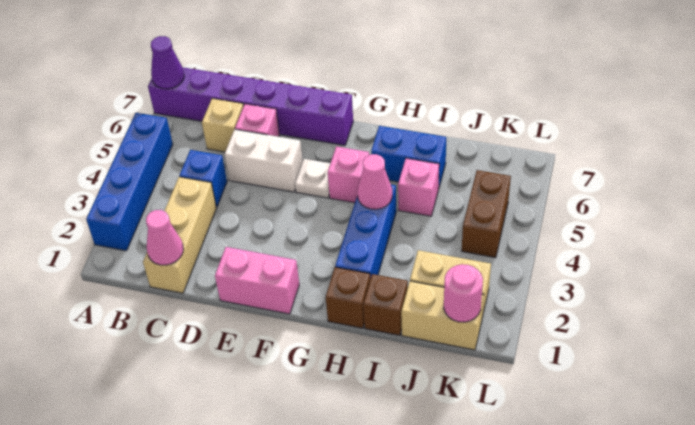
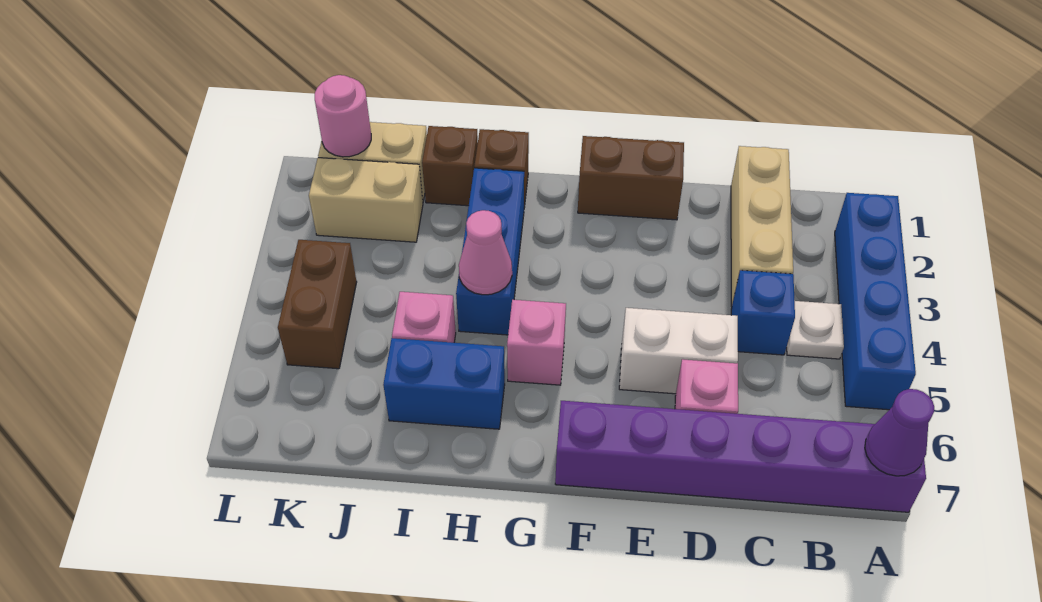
pink cone C1 level 2 -> none
tan brick C6 level 1 -> none
pink brick E1:F1 level 1 -> brown brick E1:F1 level 1
white plate F5 level 1 -> white plate B4 level 1

